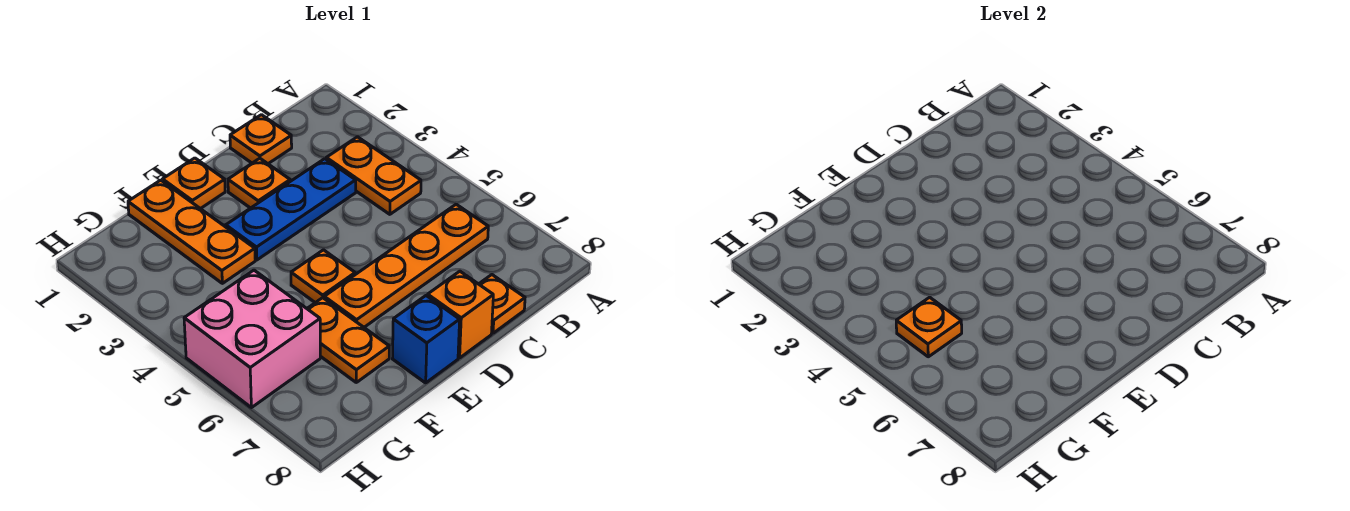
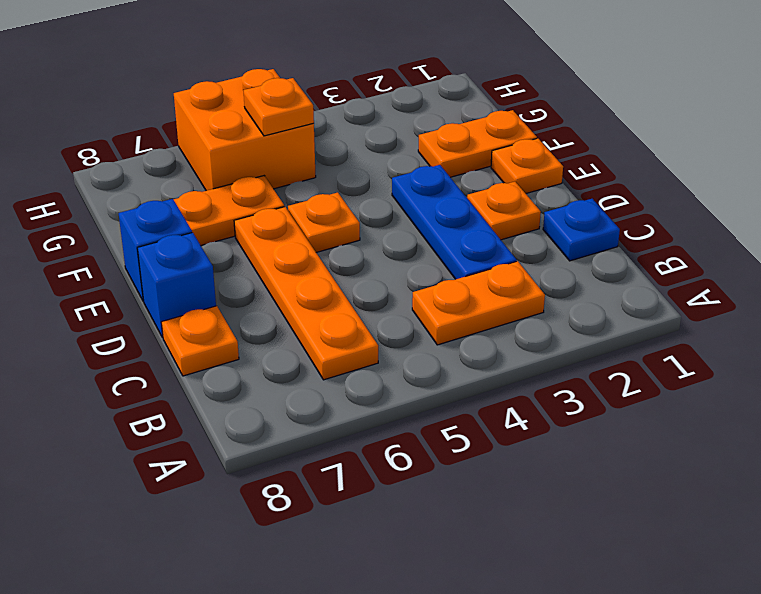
orange plate C1 level 1 -> blue plate C1 level 1
orange brick D8 level 1 -> blue brick D8 level 1
orange plate F1:F3 level 1 -> orange plate F1:F2 level 1
pink brick G5:H6 level 1 -> orange brick G5:H6 level 1

